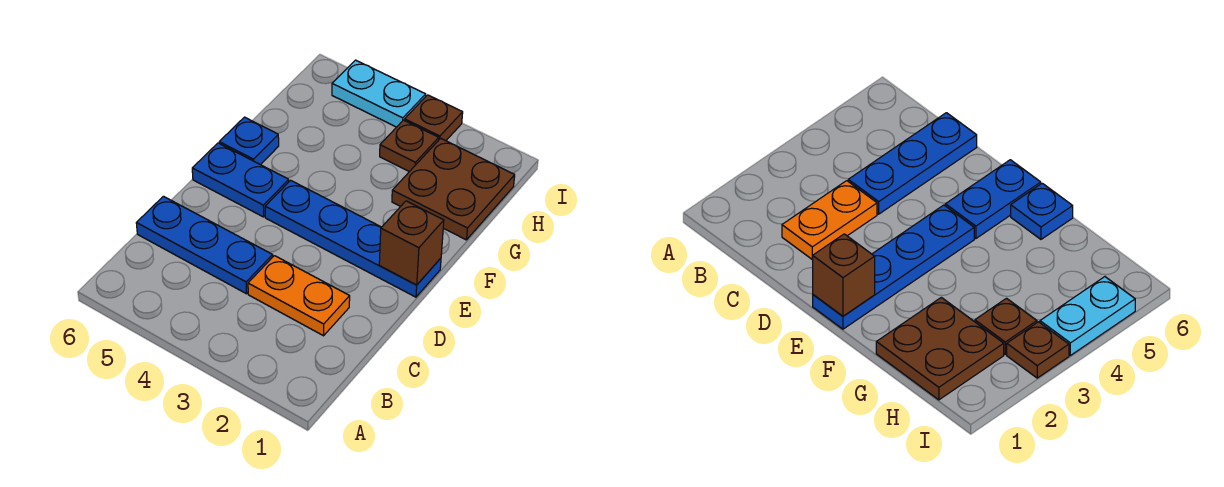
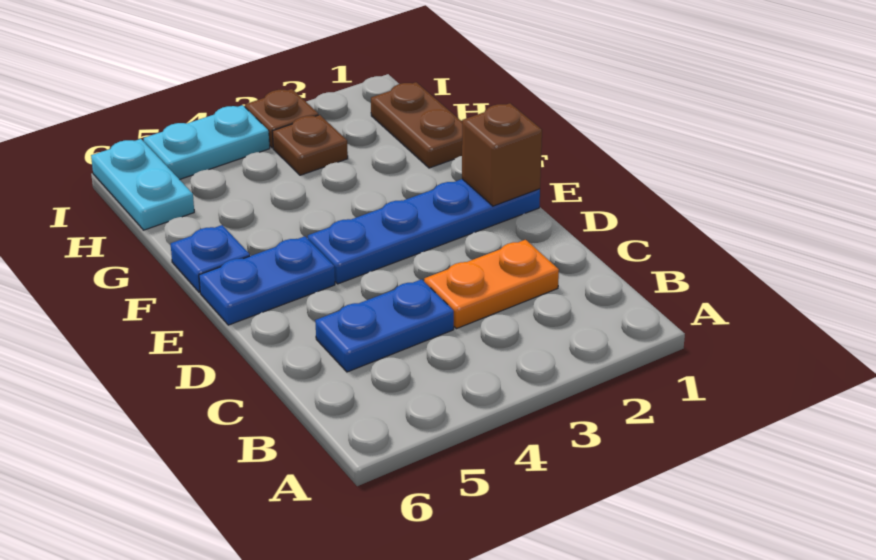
blue plate C4:C6 level 1 -> blue plate C4:C5 level 1
brown plate G1:H2 level 1 -> brown plate G1:H1 level 1
none -> cyan plate H6:I6 level 1

